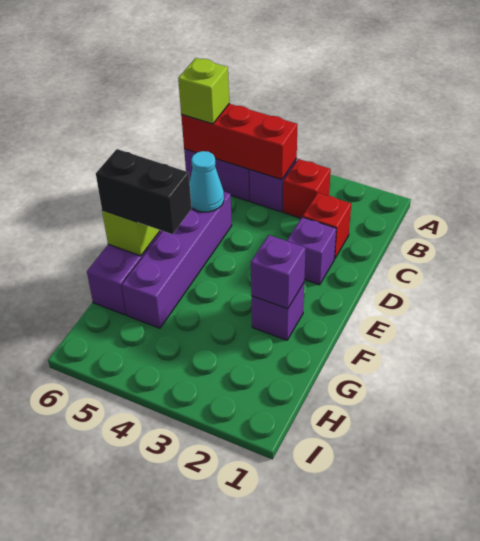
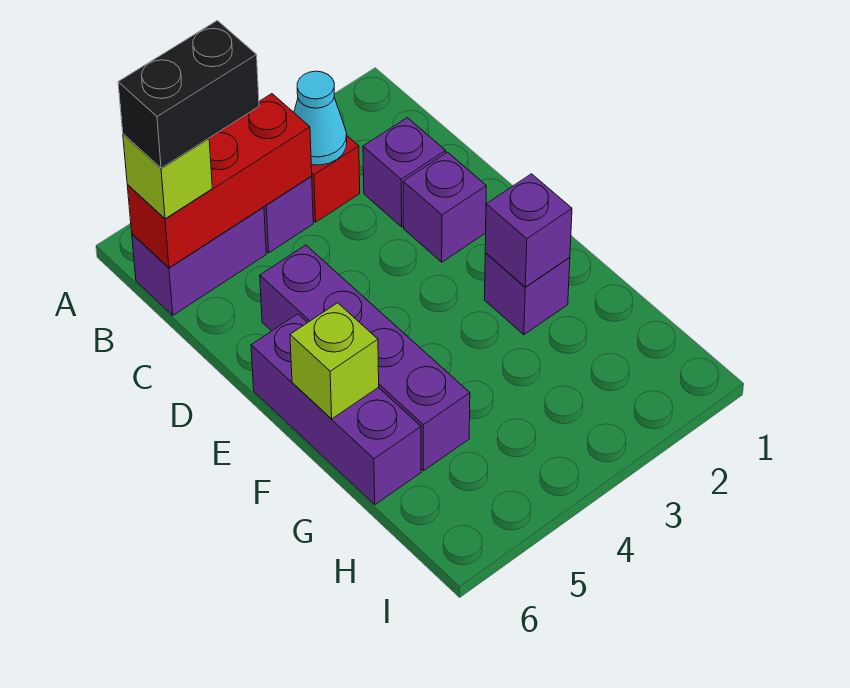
red brick C2 level 1 -> purple brick C2 level 1
cyan cone D5 level 2 -> cyan cone B3 level 2
black brick F5:F6 level 3 -> black brick B5:B6 level 4

